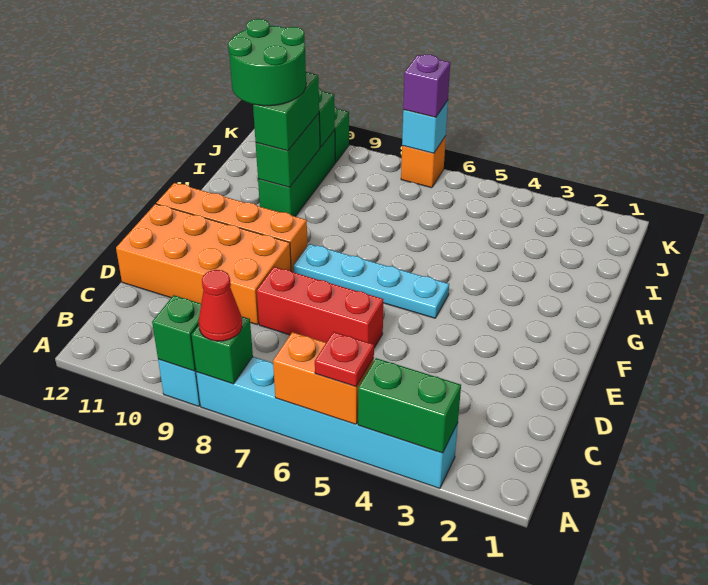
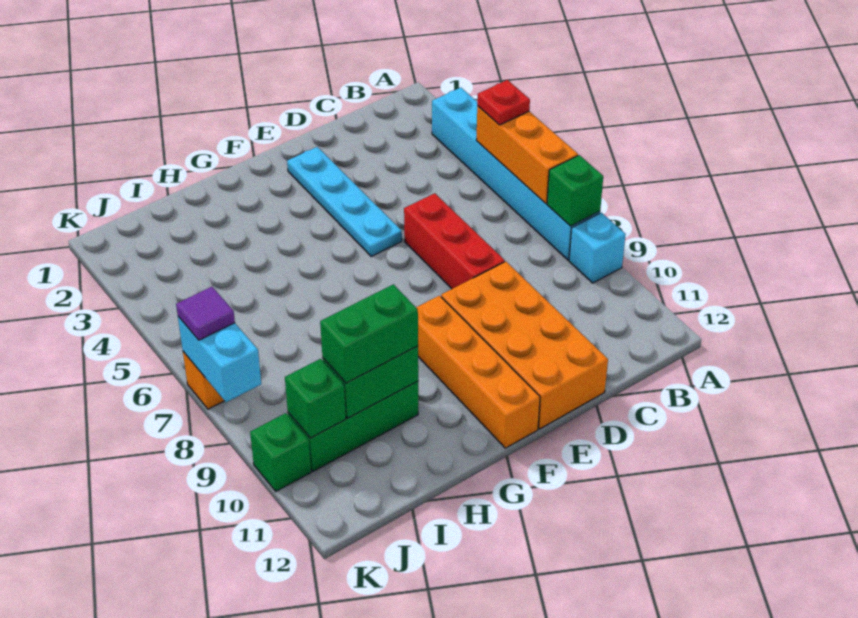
green brick A3:A4 level 2 -> none
orange brick A5:A6 level 2 -> orange brick A5:A7 level 2
red cone A8 level 3 -> none
green brick A9 level 2 -> none
cyan plate F5:F8 level 1 -> cyan plate E2:E5 level 1
green round brick H10:I11 level 4 -> none
cyan brick K7 level 2 -> cyan brick K7:K8 level 2
purple brick K7 level 3 -> purple tile K7 level 3

